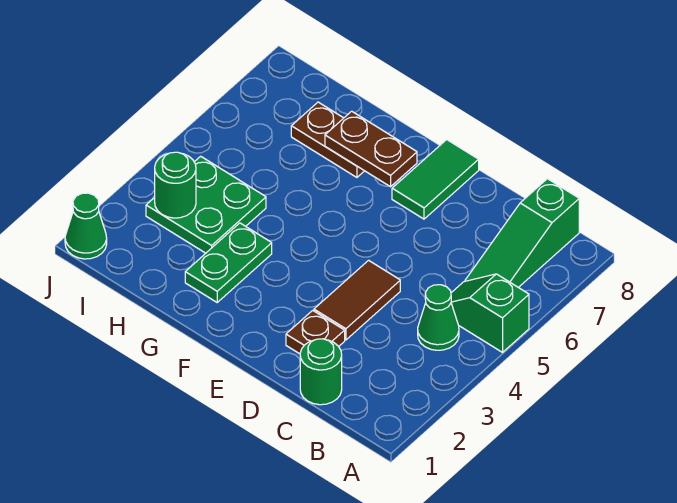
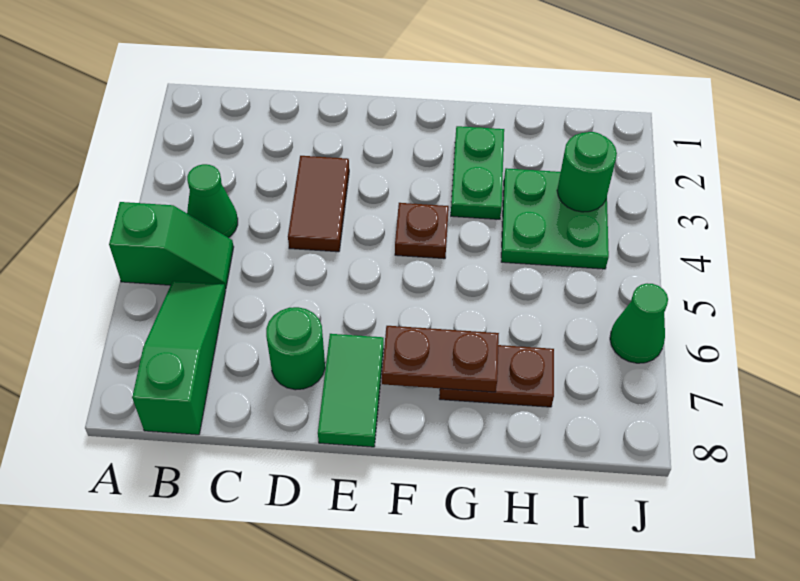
green round brick C1 level 1 -> green round brick D7 level 1
brown plate D2 level 1 -> brown plate F4 level 1
green cone J1 level 1 -> green cone J6 level 1

